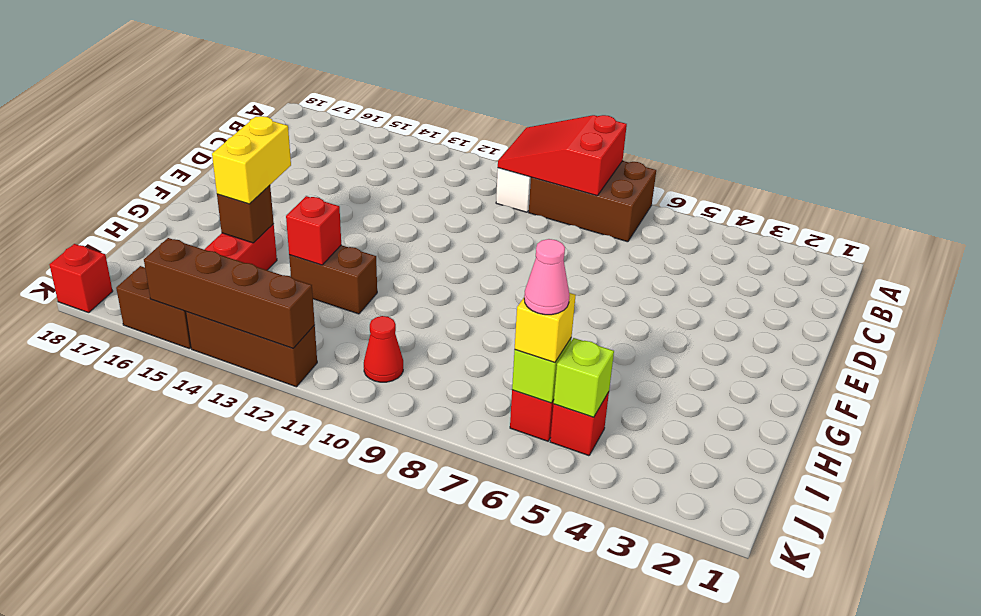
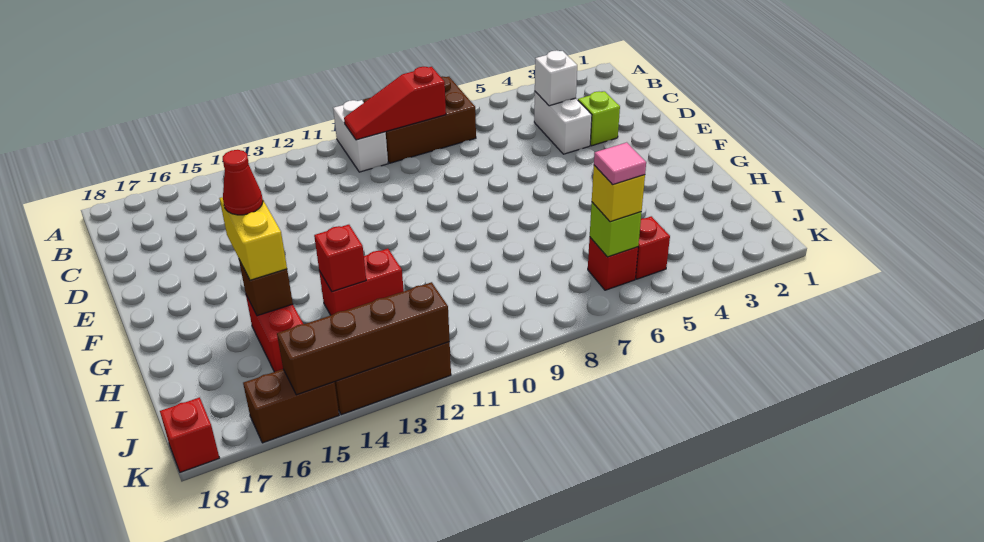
red slope A8:B10 level 2 top 8 -> red slope B8:B10 level 2 top 8
none -> white brick C4:D4 level 1
none -> white brick C4 level 2
brown brick H12:H13 level 1 -> red brick H12:H13 level 1
lime brick J5 level 2 -> lime brick D3 level 1
pink cone J6 level 4 -> pink tile J6 level 4
red cone J10 level 1 -> red cone G15 level 4

